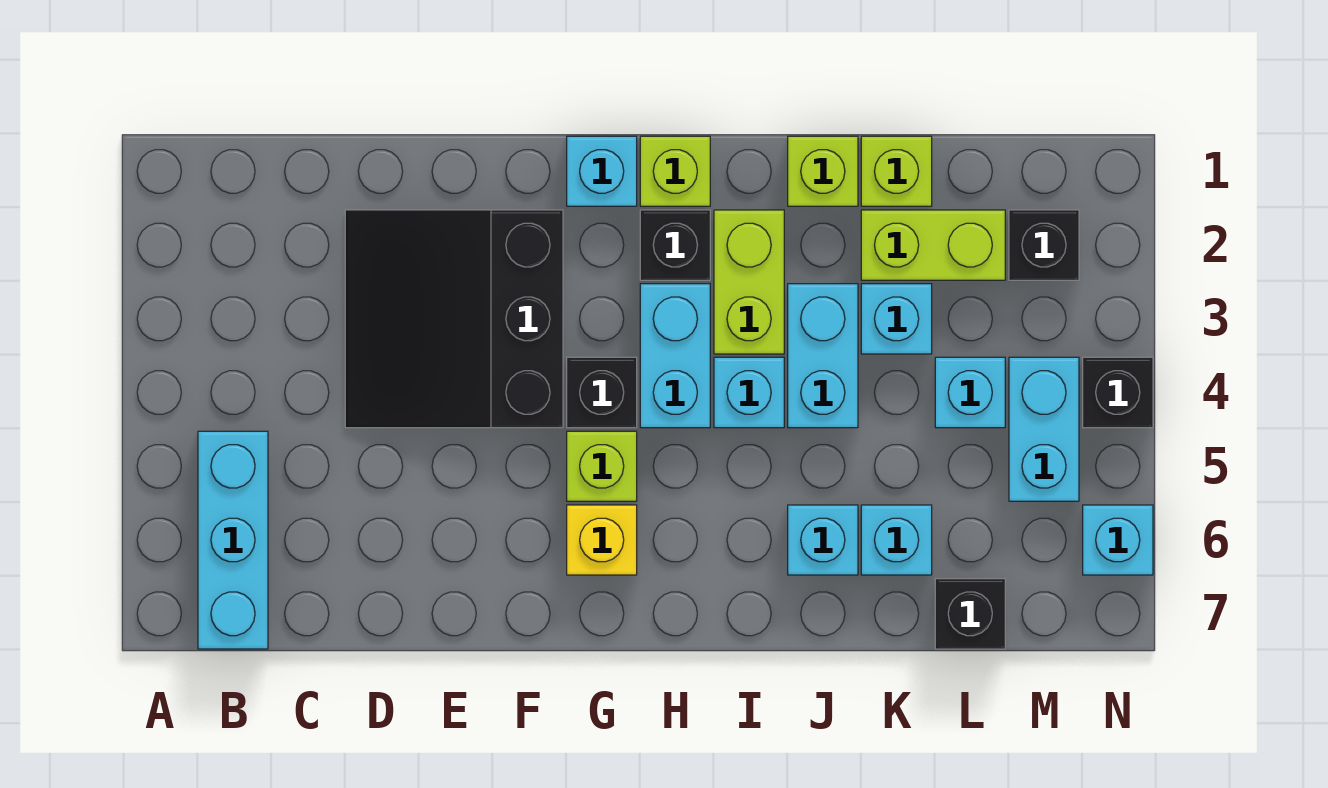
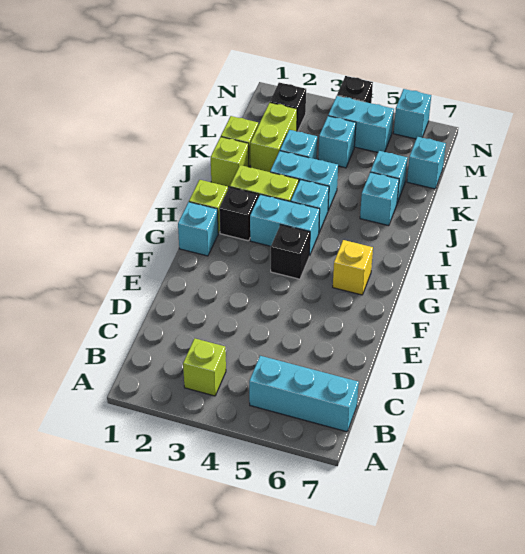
black slope D2:F4 level 1 top F -> none
lime brick G5 level 1 -> lime brick B3 level 1
black brick L7 level 1 -> cyan brick L7 level 1

